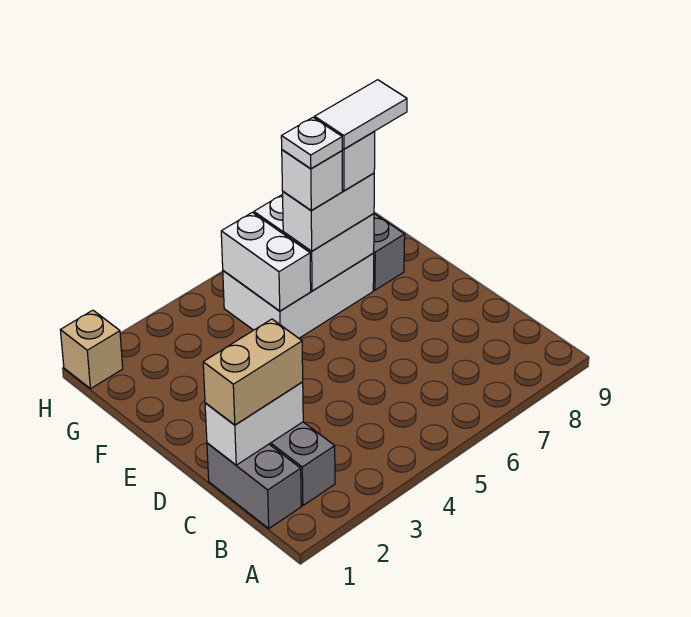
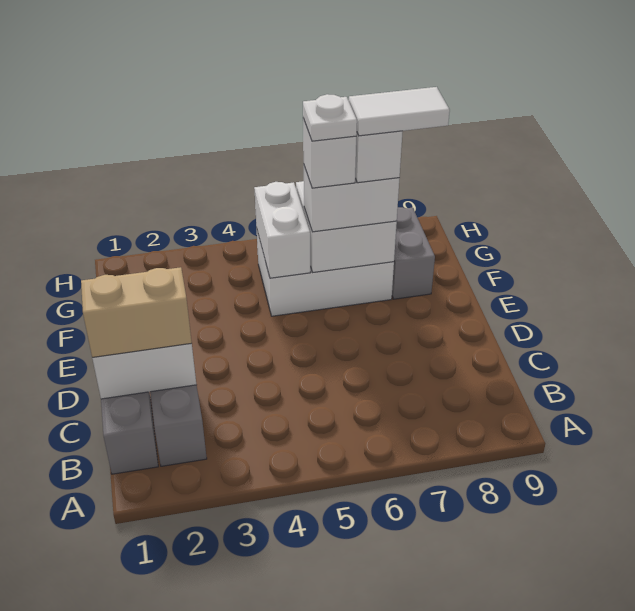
tan brick H1 level 1 -> none

